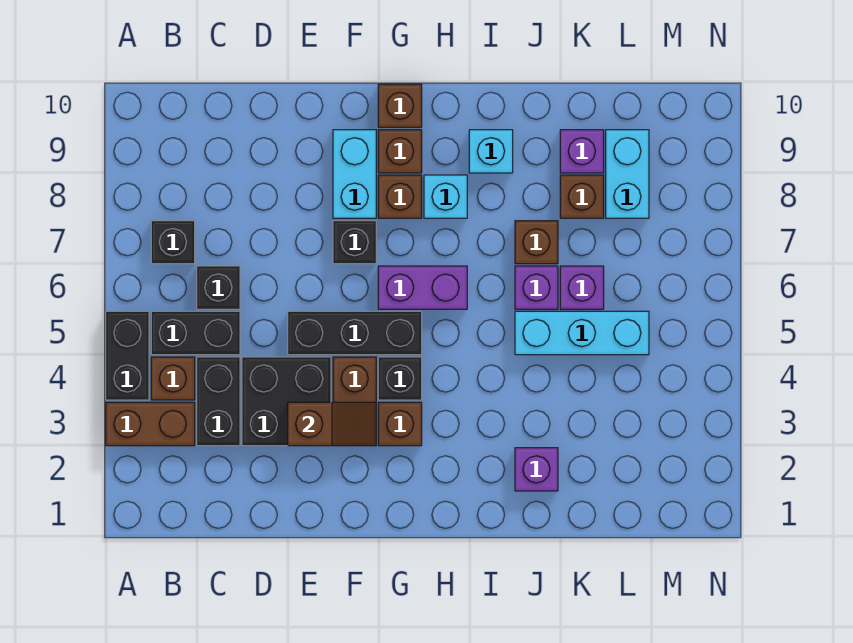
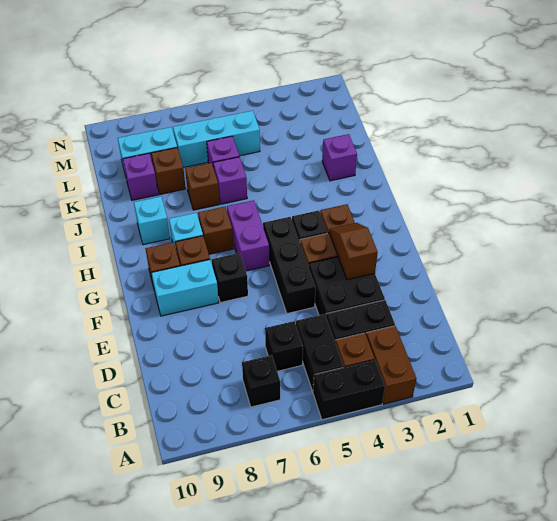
brown brick G10 level 1 -> brown brick H7 level 1
cyan brick J5:L5 level 1 -> cyan brick L5:L7 level 1

